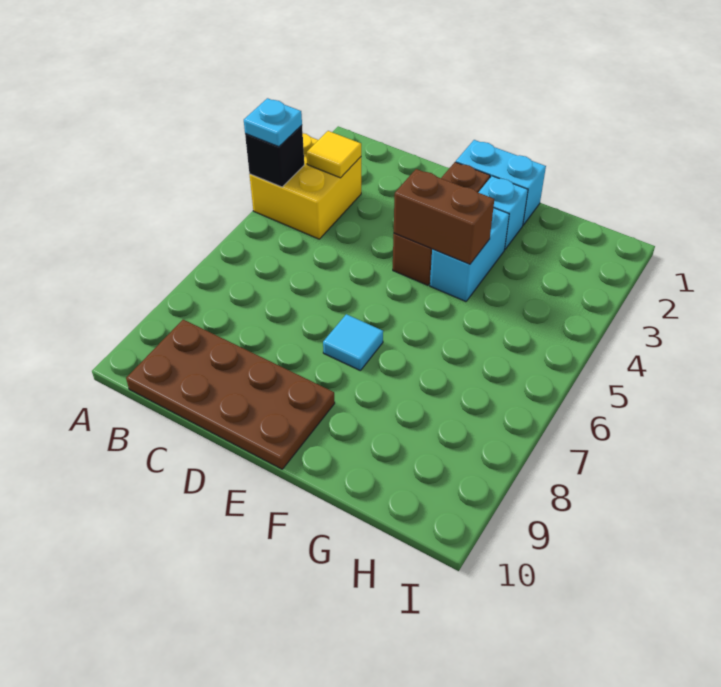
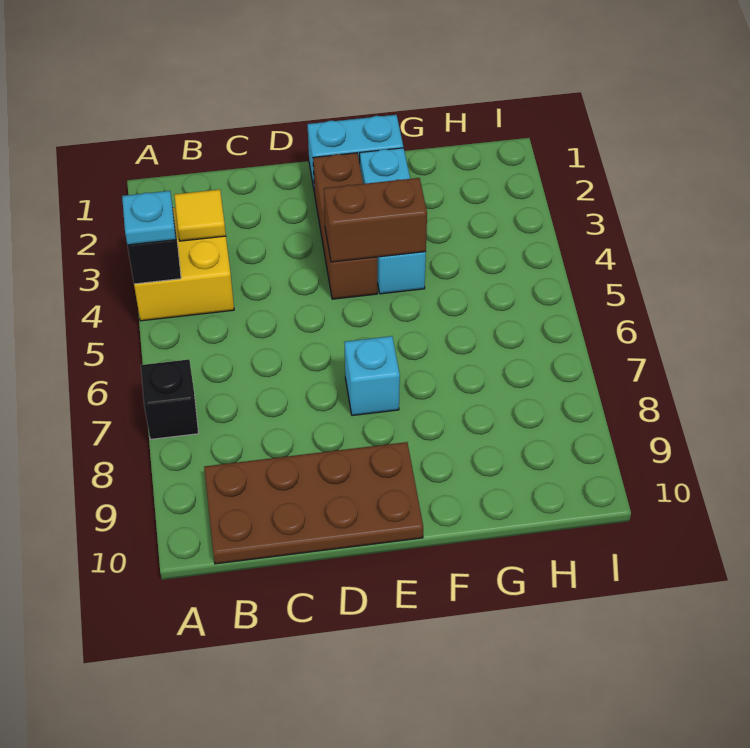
none -> black brick A7 level 1
cyan tile E7 level 1 -> cyan brick E7 level 1

